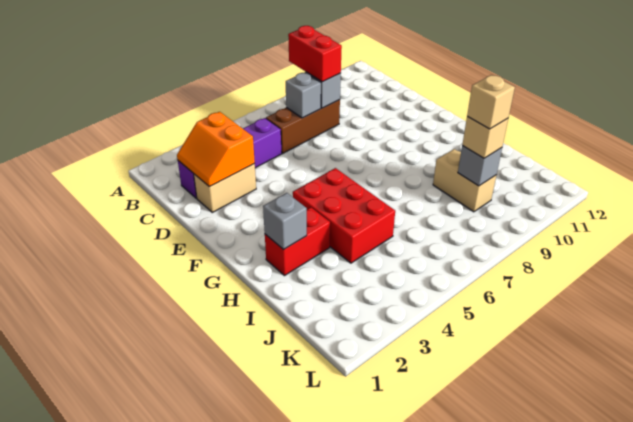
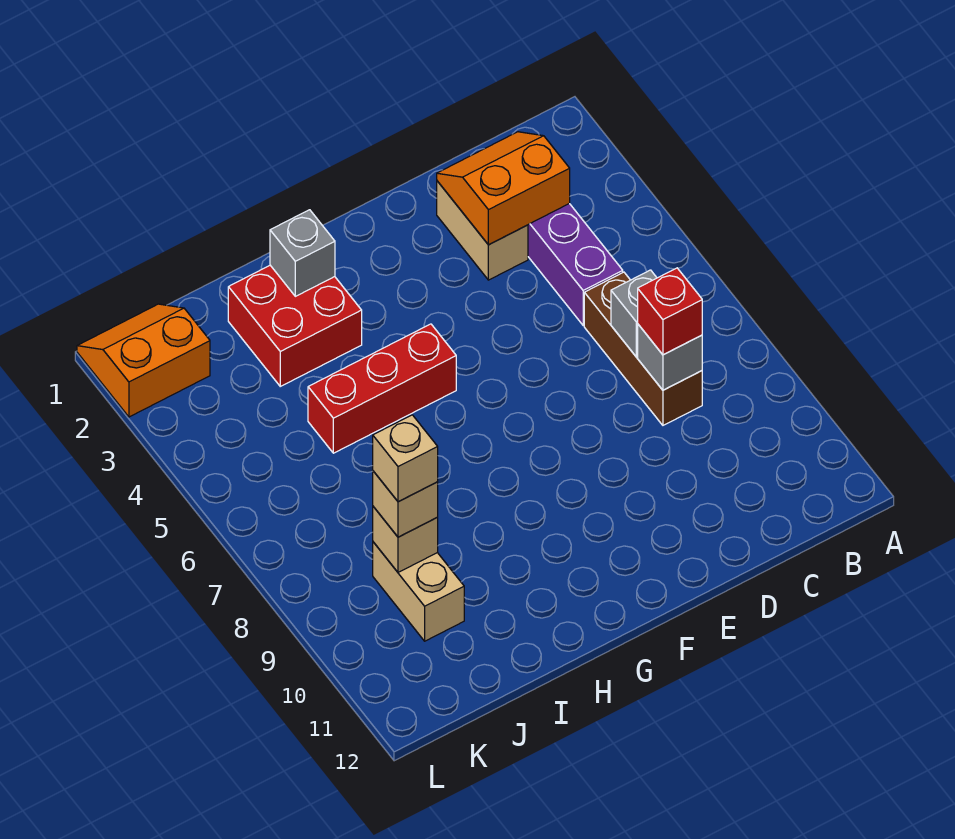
red brick B8:C8 level 3 -> red brick C8 level 3
red brick G4:I5 level 1 -> red brick G5:I5 level 1
red brick H2:H3 level 1 -> red brick H2:I3 level 1
tan brick I9:J9 level 1 -> tan brick J9:J10 level 1
grey brick J9 level 2 -> tan brick J9 level 2
none -> orange slope K1:L2 level 1 top 2

